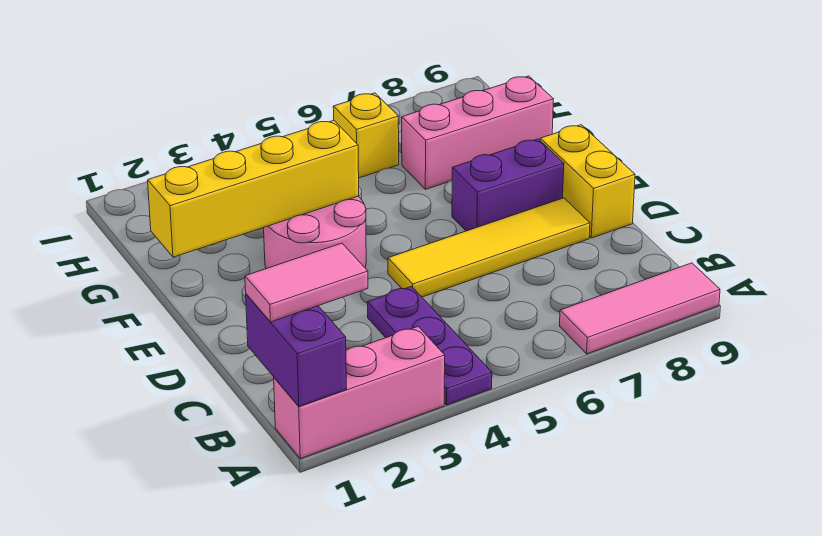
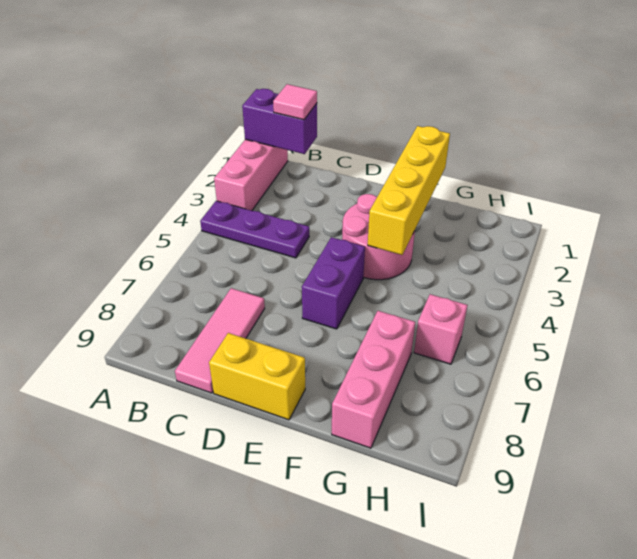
pink tile A7:A9 level 1 -> pink tile C7:C9 level 1
pink tile B1:B2 level 3 -> pink tile B1 level 3
yellow tile D5:D8 level 1 -> none
purple brick E7:E8 level 1 -> purple brick E5:E6 level 1
yellow brick H6 level 1 -> pink brick H6 level 1

